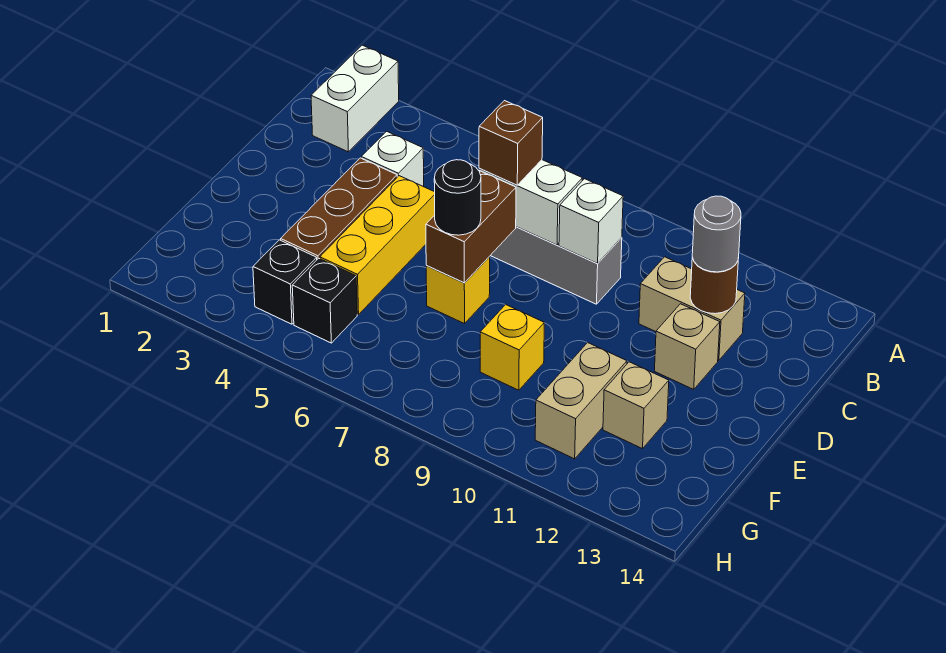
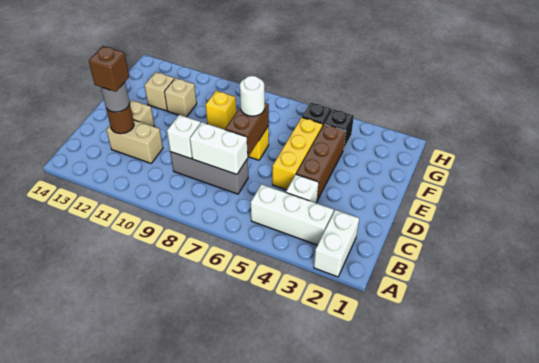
none -> white brick B3:B5 level 1
brown brick C7 level 3 -> brown brick C12 level 4
black round brick E7 level 3 -> white round brick E7 level 3
tan brick F11:G11 level 1 -> tan brick F11 level 1

